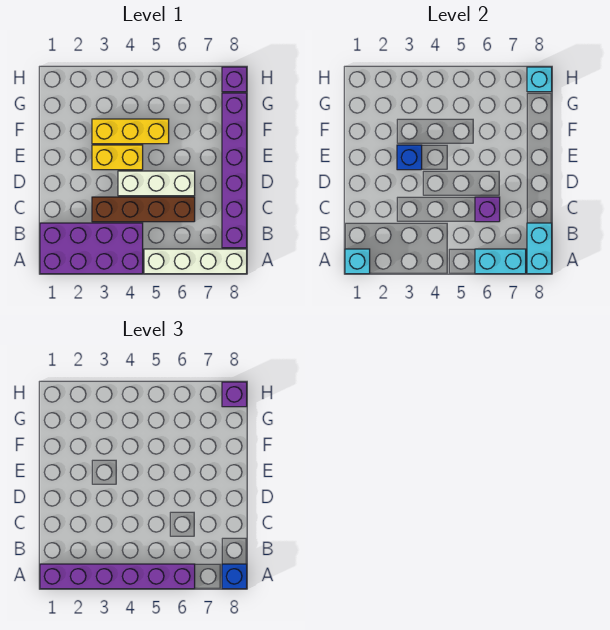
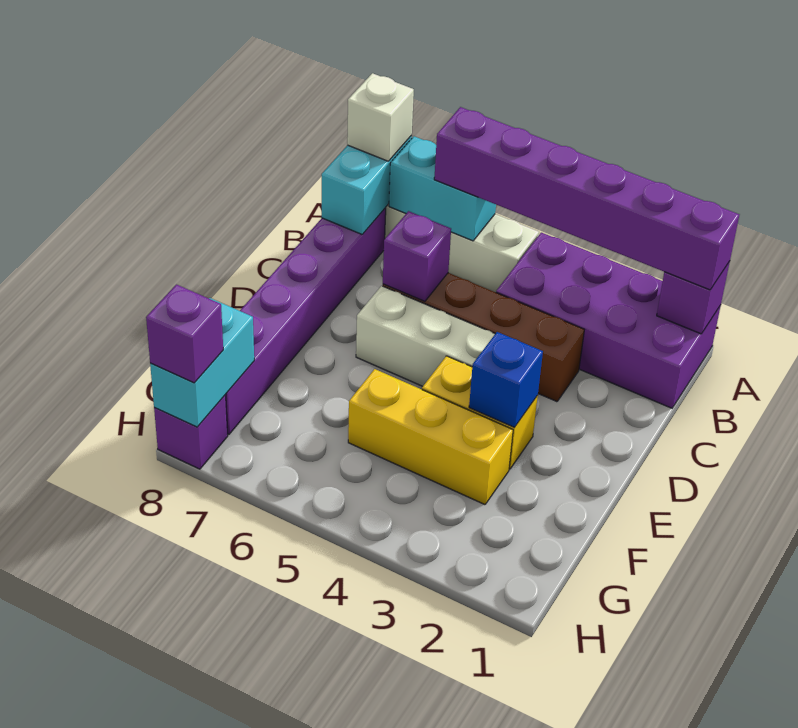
cyan brick A1 level 2 -> purple brick A1 level 2
blue brick A8 level 3 -> white brick A8 level 3
cyan brick H8 level 2 -> cyan brick G8:H8 level 2

